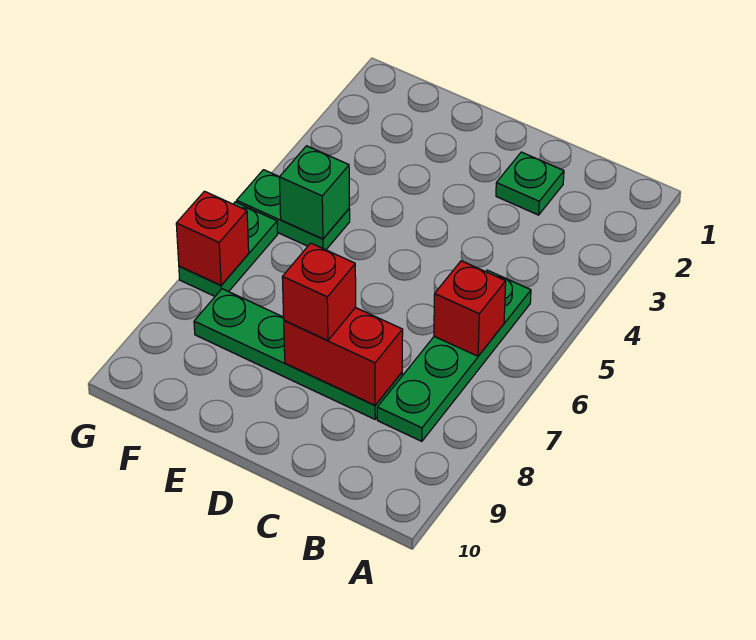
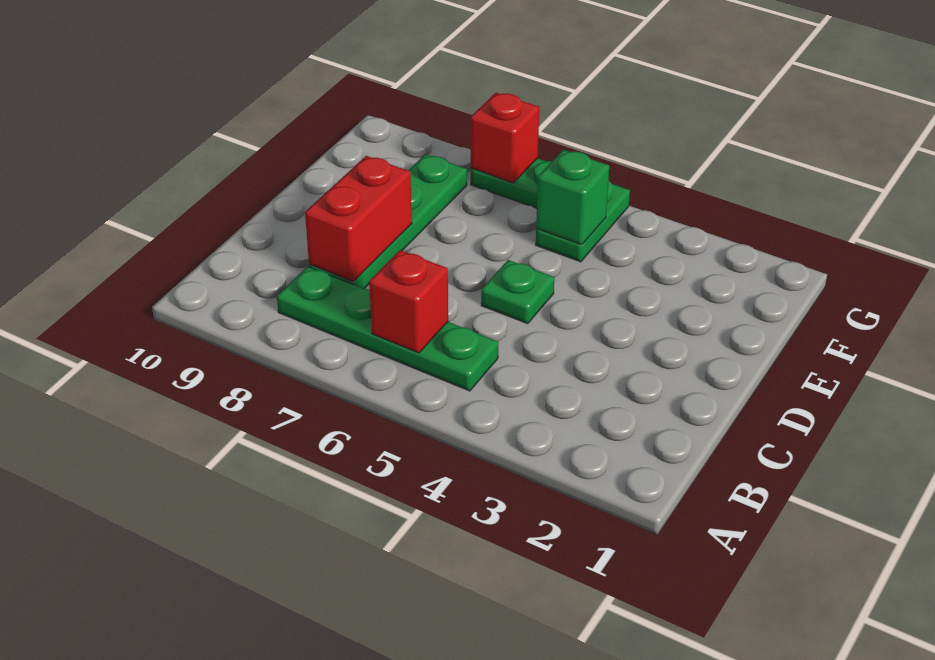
green plate C2 level 1 -> green plate D5 level 1
red brick D8 level 3 -> none

